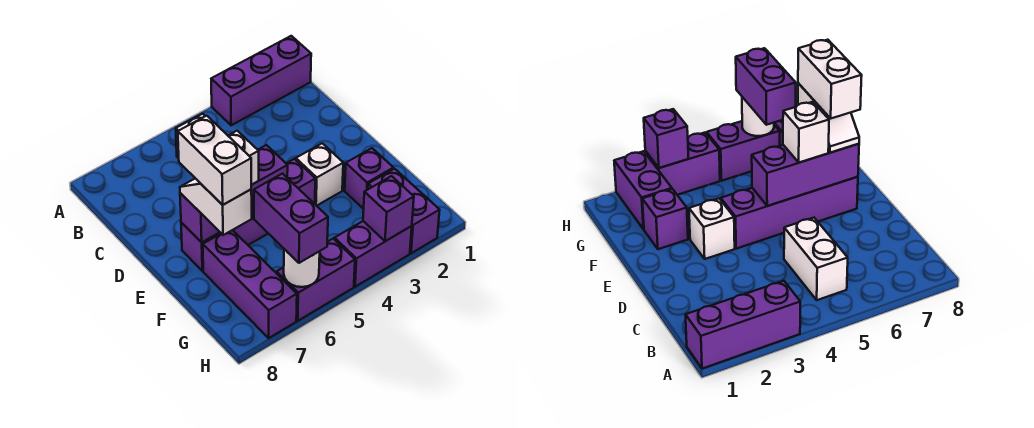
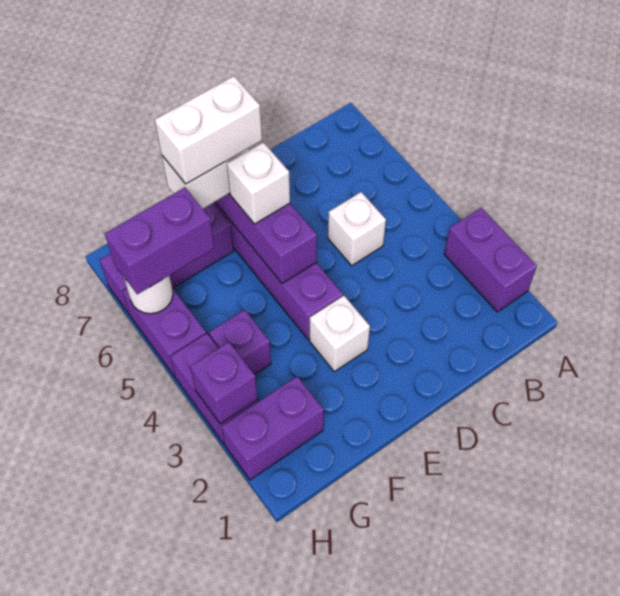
purple brick A1:A3 level 1 -> purple brick A2:A3 level 1
white brick B5:C5 level 1 -> white brick C5 level 1
purple brick F2 level 1 -> purple brick G4 level 1

